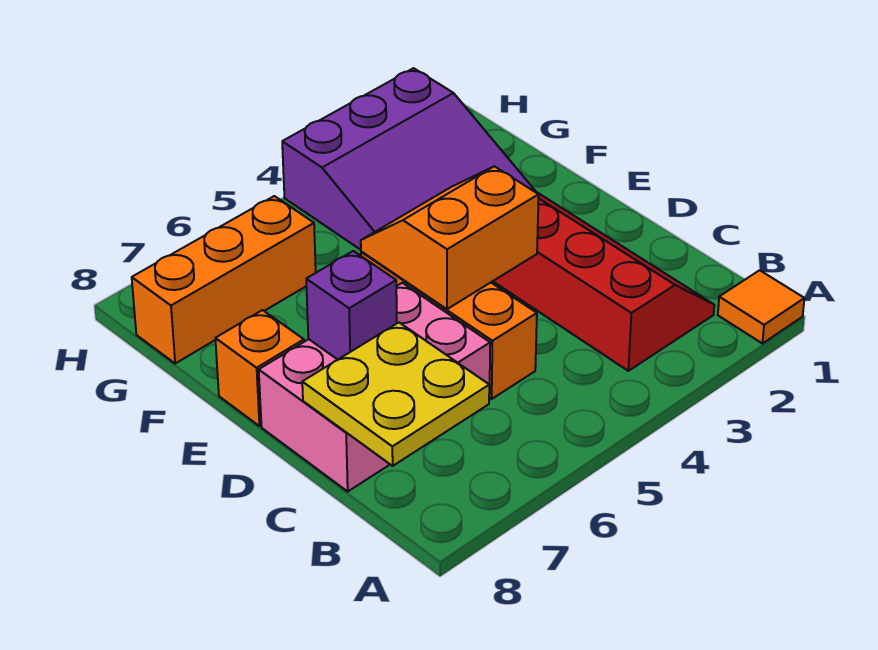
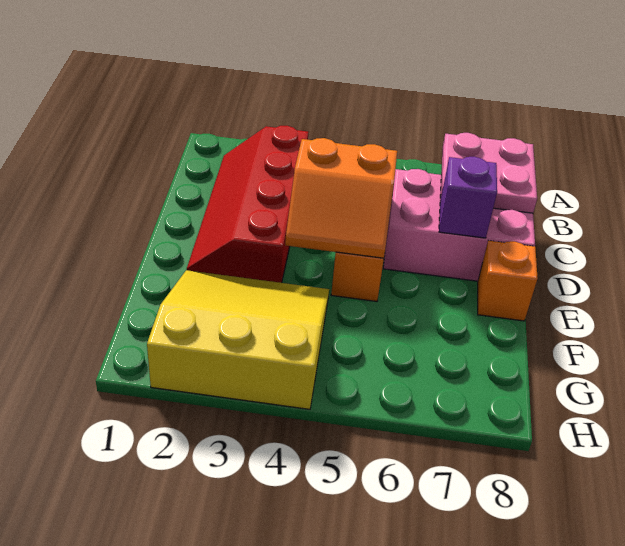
orange tile A1 level 1 -> none
yellow plate B7:C8 level 2 -> pink plate B7:C8 level 2
purple slope F2:H4 level 1 top H -> yellow slope F2:H4 level 1 top H
orange brick G6:G8 level 1 -> none

